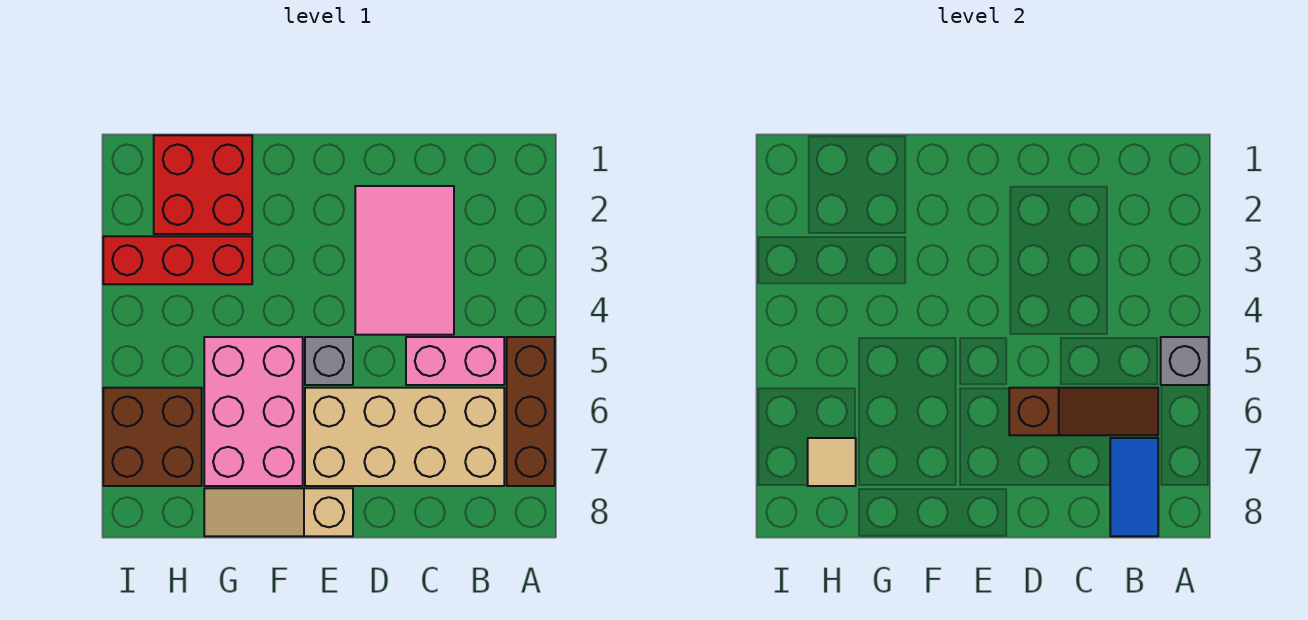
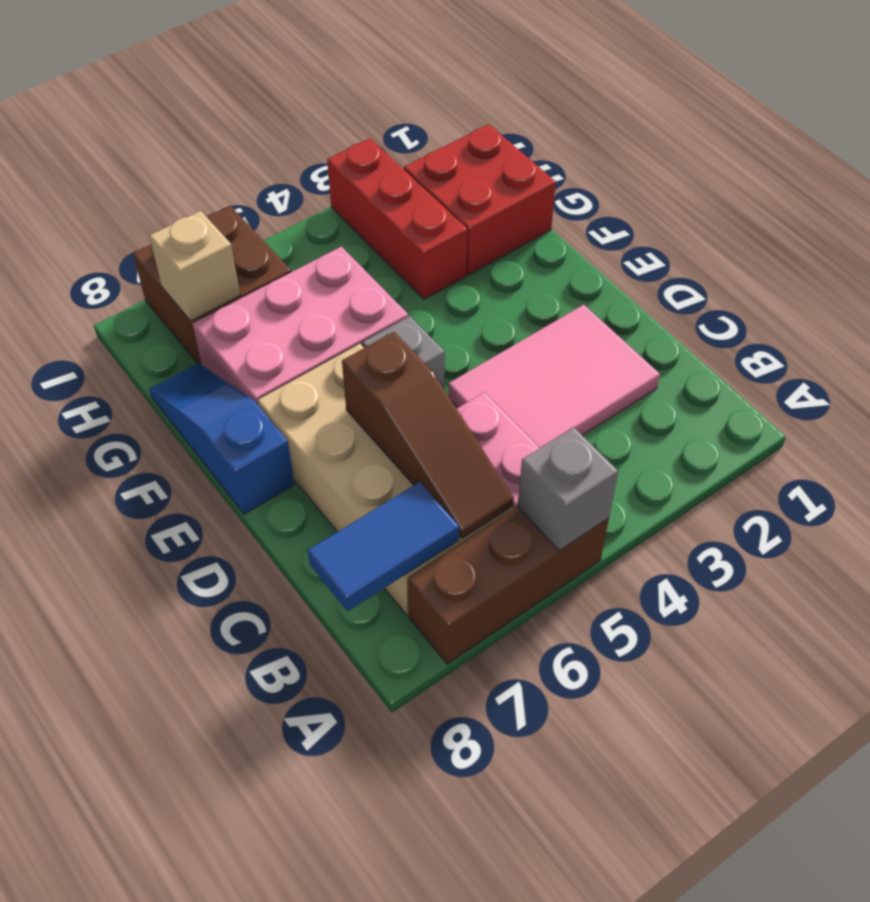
tan slope E8:G8 level 1 top E -> blue slope E8:G8 level 1 top E
tan tile H7 level 2 -> tan brick H7 level 2

